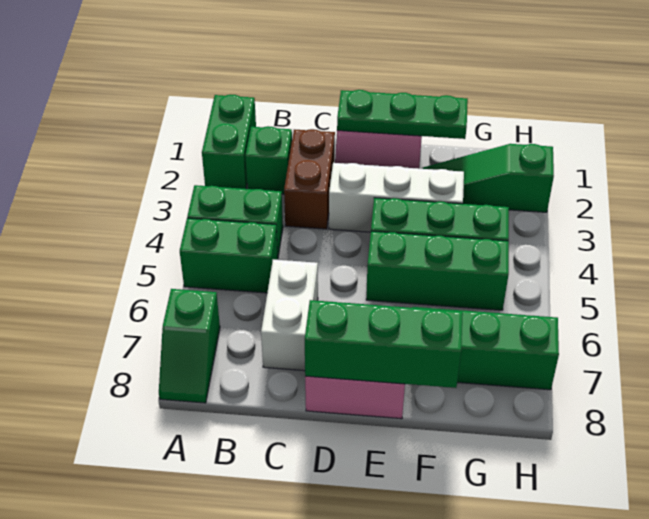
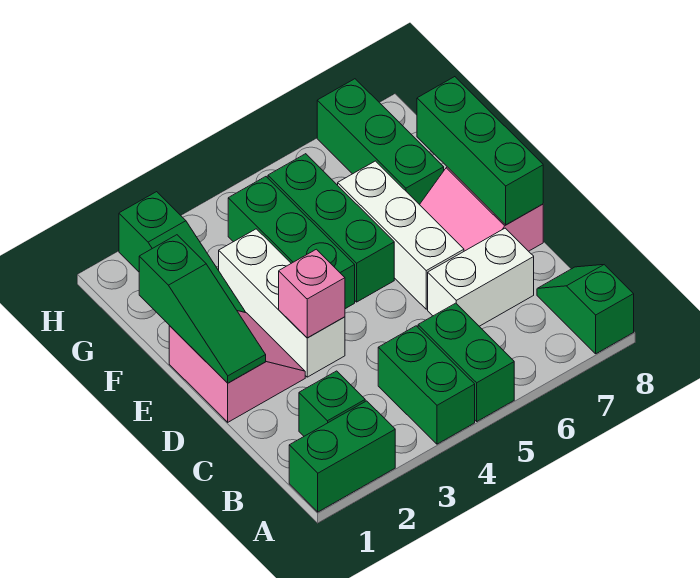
green slope A7:A8 level 1 top 7 -> green slope A8:B8 level 1 top A
brown brick C2:C3 level 1 -> none
green plate D1:F1 level 2 -> green slope D1:F1 level 2 top F
none -> pink brick D3 level 2
none -> white brick D6:F6 level 1

